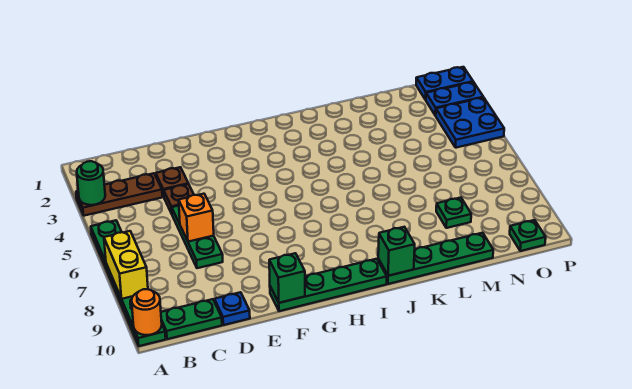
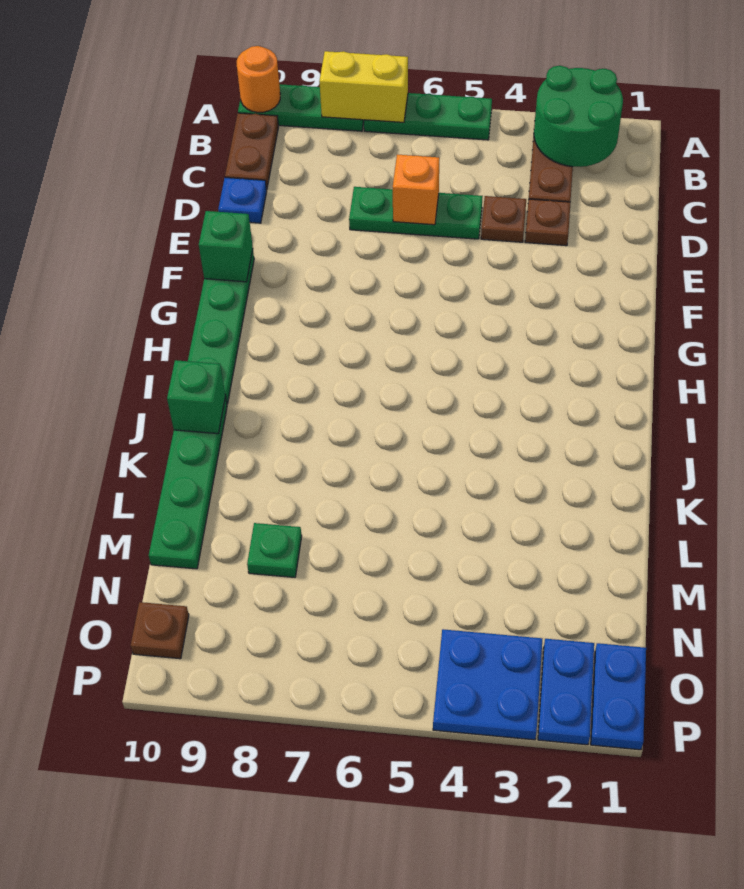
green round brick A3 level 2 -> green round brick A2:B3 level 2
green plate B10:C10 level 1 -> brown plate B10:C10 level 1
green plate O10 level 1 -> brown plate O10 level 1

